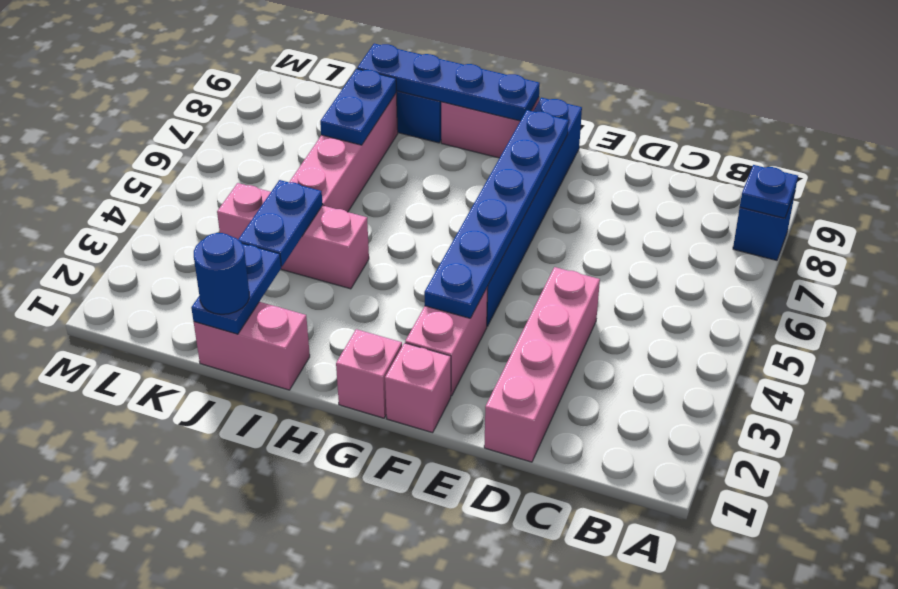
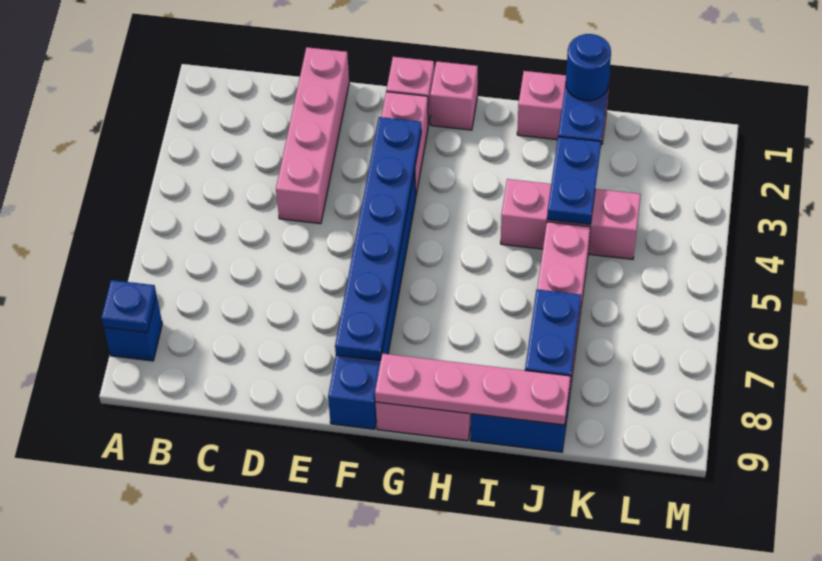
blue plate G9:J9 level 2 -> pink plate G9:J9 level 2

